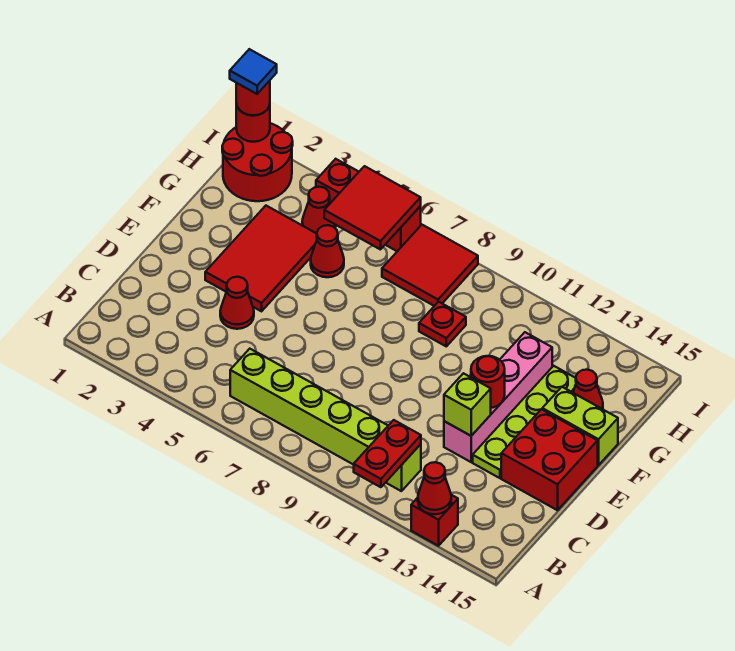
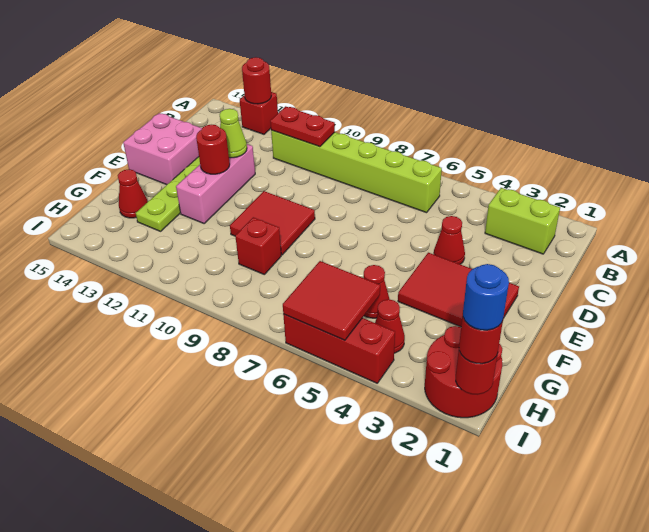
red plate A11:B11 level 2 -> red plate B10:B11 level 2
red cone A13 level 2 -> red round brick A13 level 2
pink brick D12:G12 level 1 -> pink brick D12:F12 level 1
lime brick D12 level 2 -> lime cone D12 level 2
red brick D14:E15 level 1 -> pink brick D14:E15 level 1
red tile E3:G4 level 1 -> red tile E2:F4 level 1
lime brick F14:F15 level 1 -> lime brick B2:B3 level 1
red plate G9 level 1 -> red brick G9 level 1
red tile H7:I8 level 1 -> red tile E9:F10 level 1
blue tile I1 level 4 -> blue round brick I1 level 4

